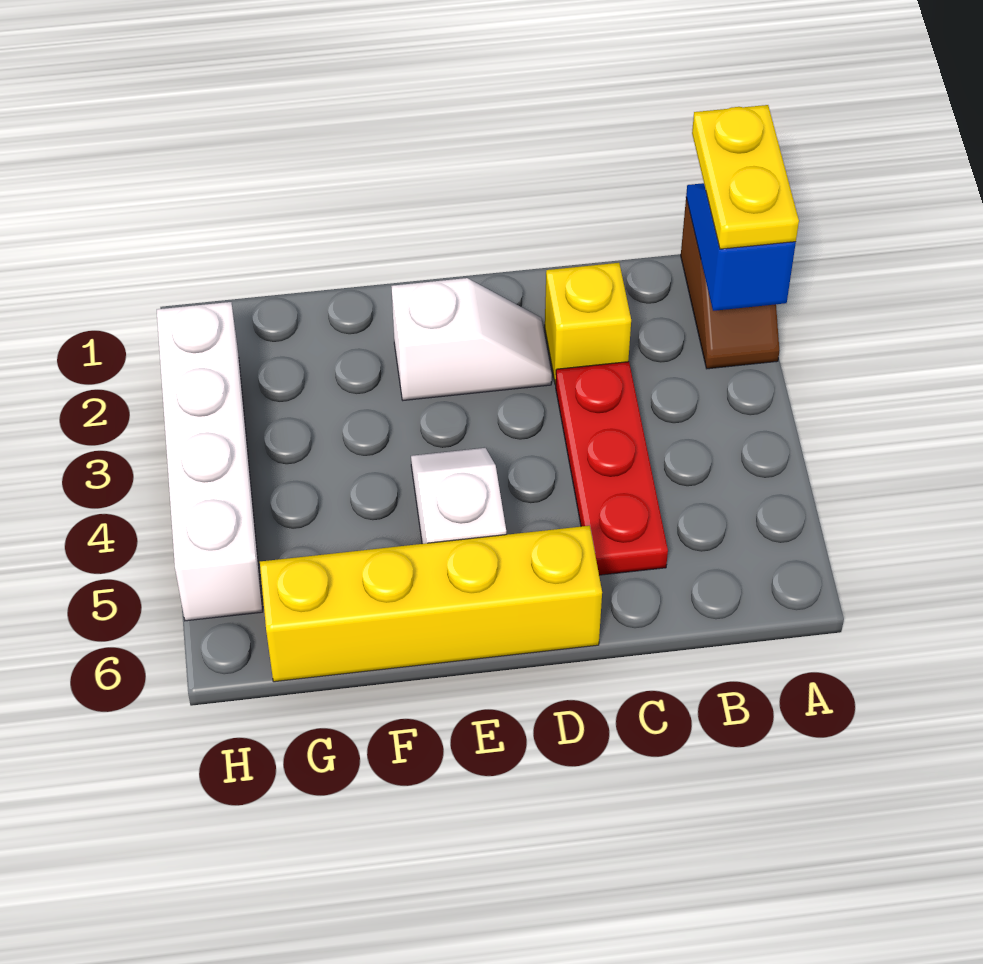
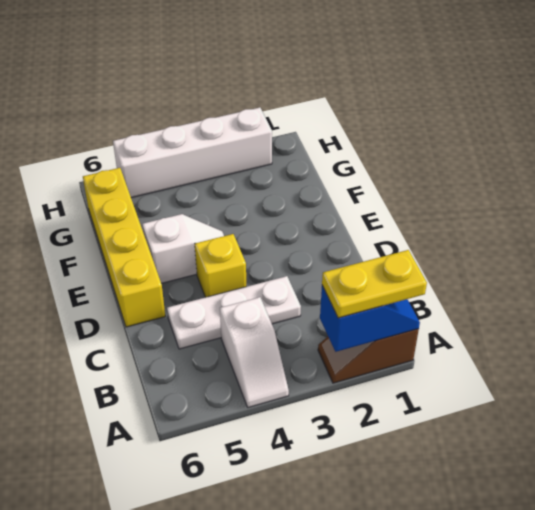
yellow brick C2 level 1 -> yellow brick D4 level 1
red plate C3:C5 level 1 -> white plate C3:C5 level 1
white slope D2:E2 level 1 top E -> white slope A4:B4 level 1 top B

